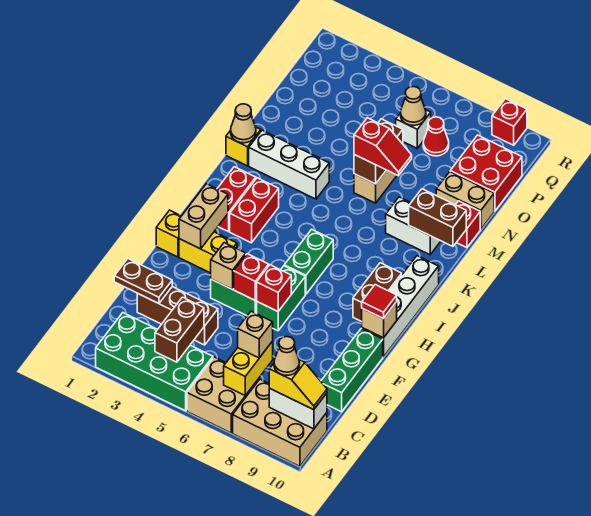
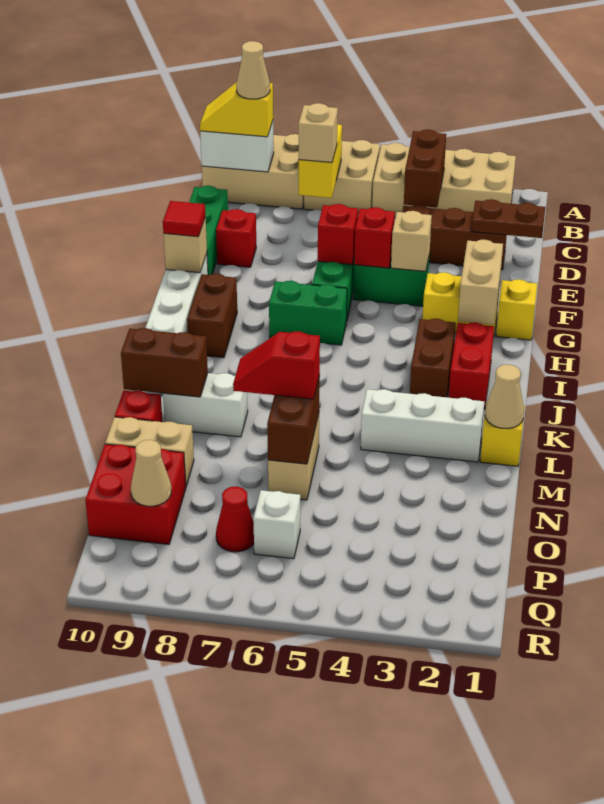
green brick A2:B5 level 1 -> tan brick A2:B5 level 1
green brick H6:I6 level 1 -> green brick H6:H7 level 1
red brick I3:J3 level 1 -> brown brick I3:J3 level 1
tan cone P6 level 2 -> tan cone P9 level 2
red brick R9 level 1 -> red brick E9 level 1

